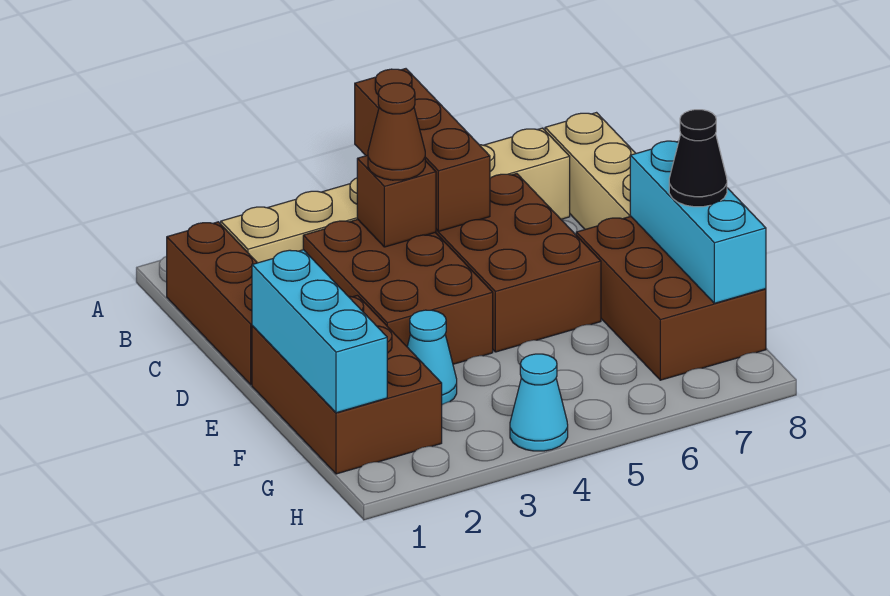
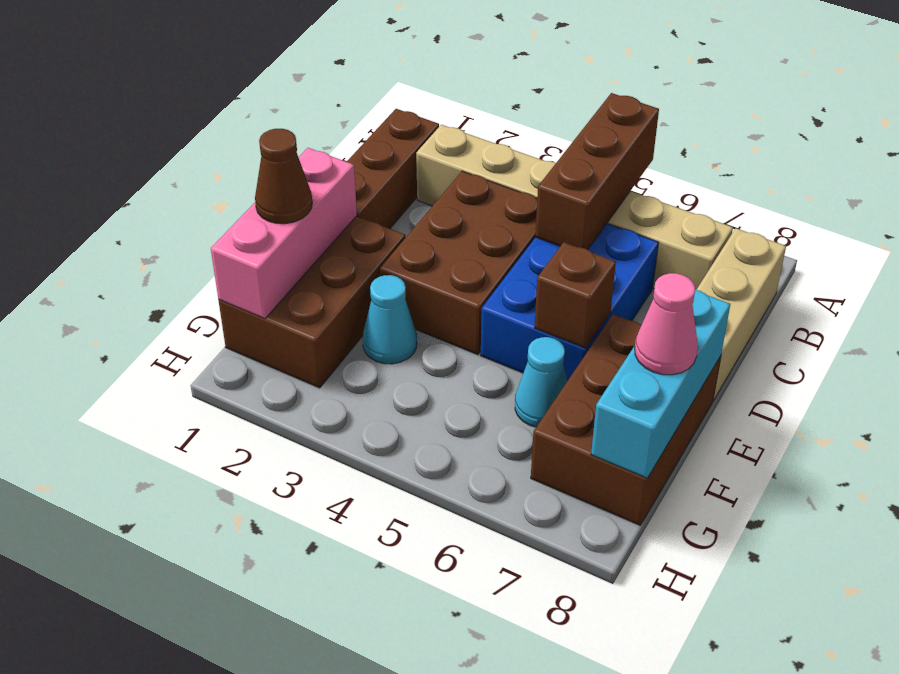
brown brick C4 level 2 -> brown brick E6 level 2
brown cone C4 level 3 -> brown cone F1 level 3
brown brick C5:E6 level 1 -> blue brick C5:E6 level 1
cyan brick E1:G1 level 2 -> pink brick E1:G1 level 2
black cone F8 level 3 -> pink cone F8 level 3
cyan cone H4 level 1 -> cyan cone F6 level 1

